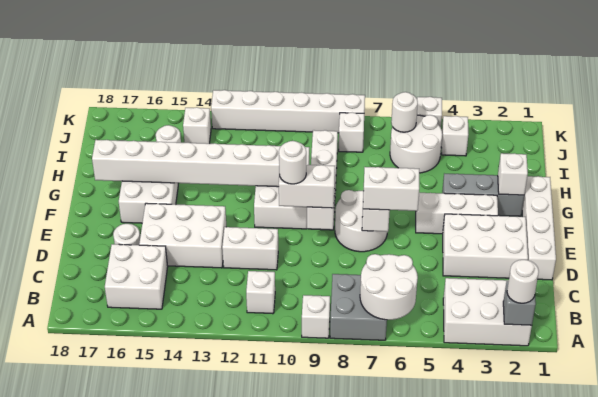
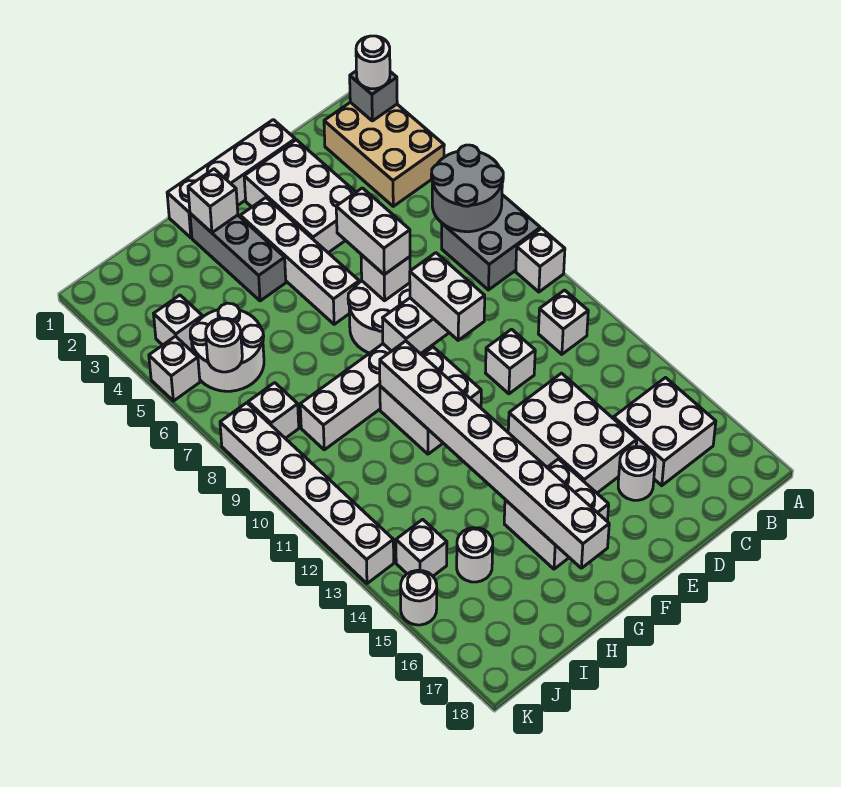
white brick A2:B4 level 1 -> tan brick A2:B4 level 1
white round brick A6:B7 level 2 -> grey round brick A6:B7 level 2
white brick D11:D12 level 1 -> white brick D11 level 1
white round brick E10 level 4 -> white round brick K15 level 1
white brick F3:F5 level 1 -> white brick F3:F6 level 1

